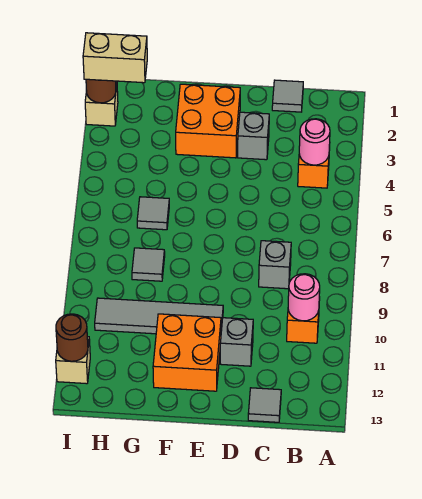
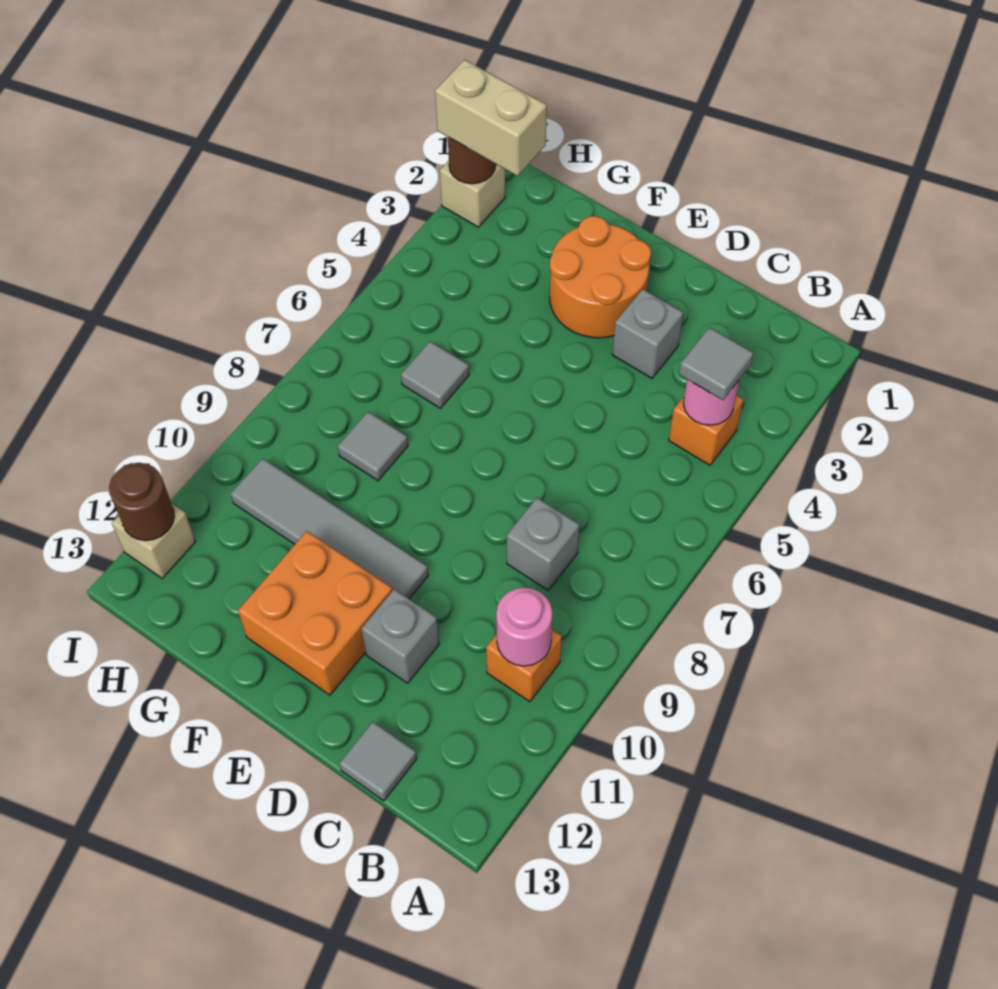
grey tile C1 level 1 -> grey tile B4 level 3
orange brick E2:F3 level 1 -> orange round brick E2:F3 level 1

